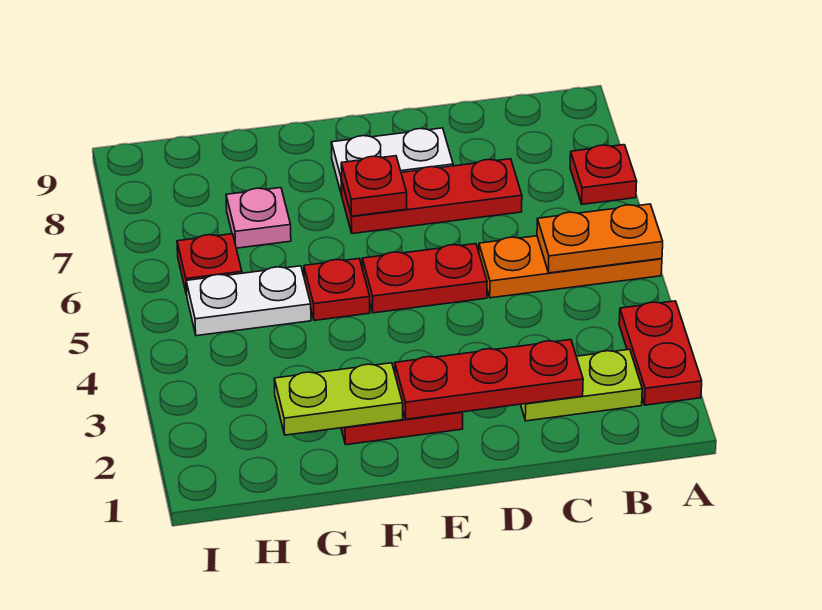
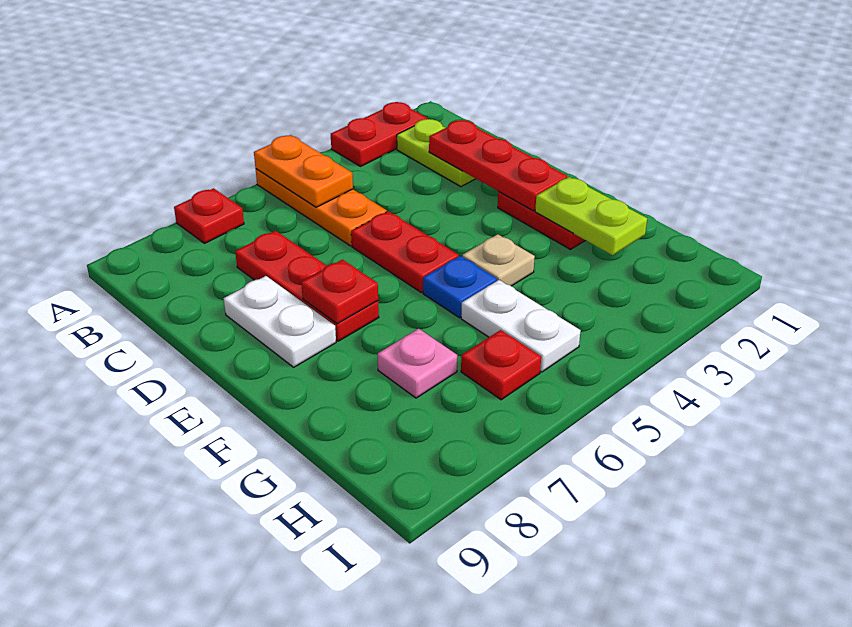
none -> tan plate F4 level 1
red plate F5 level 1 -> blue plate F5 level 1

